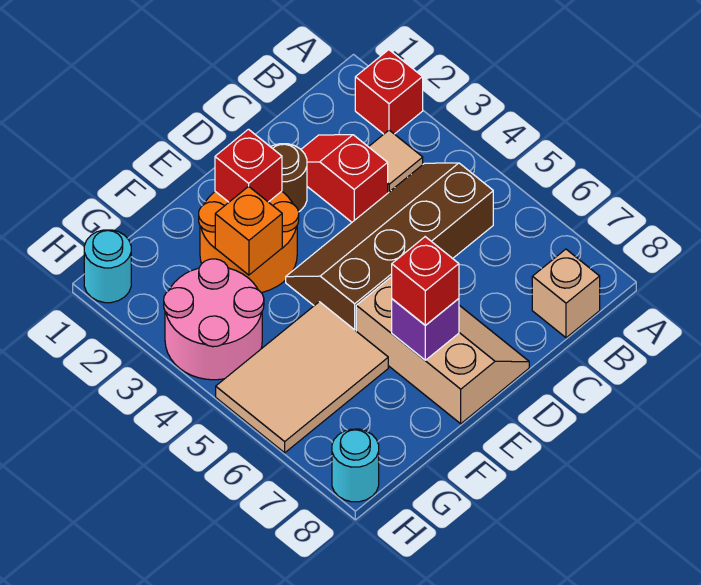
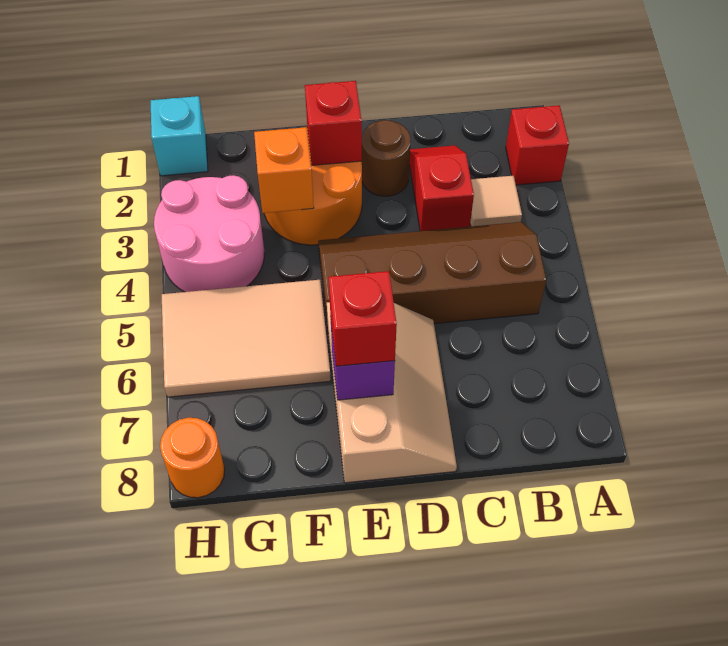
tan brick B8 level 1 -> none
cyan round brick H1 level 1 -> cyan brick H1 level 1
cyan round brick H8 level 1 -> orange round brick H8 level 1

